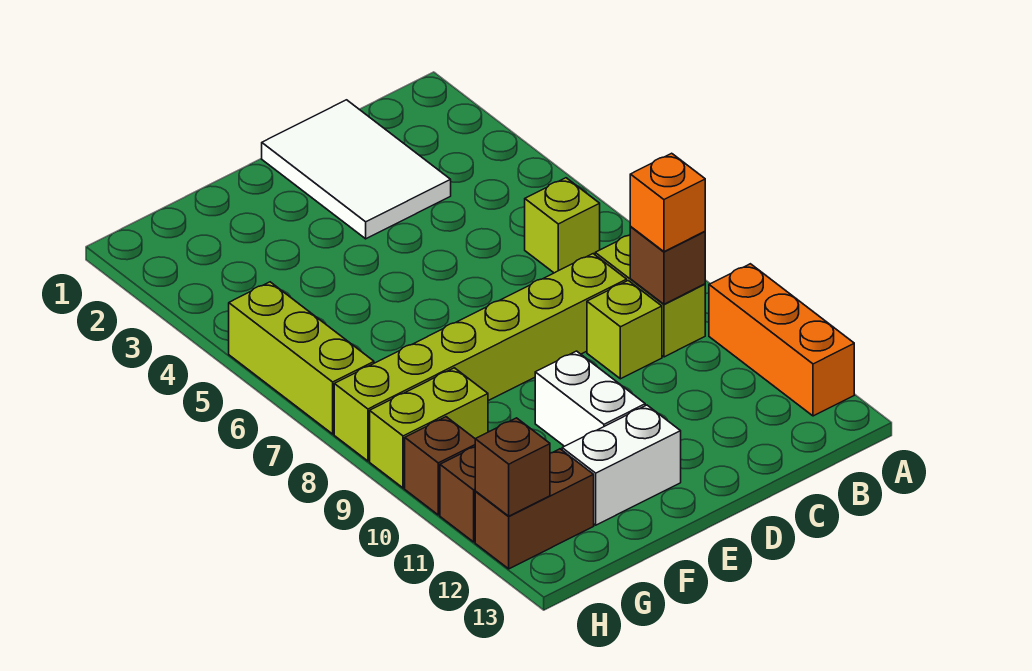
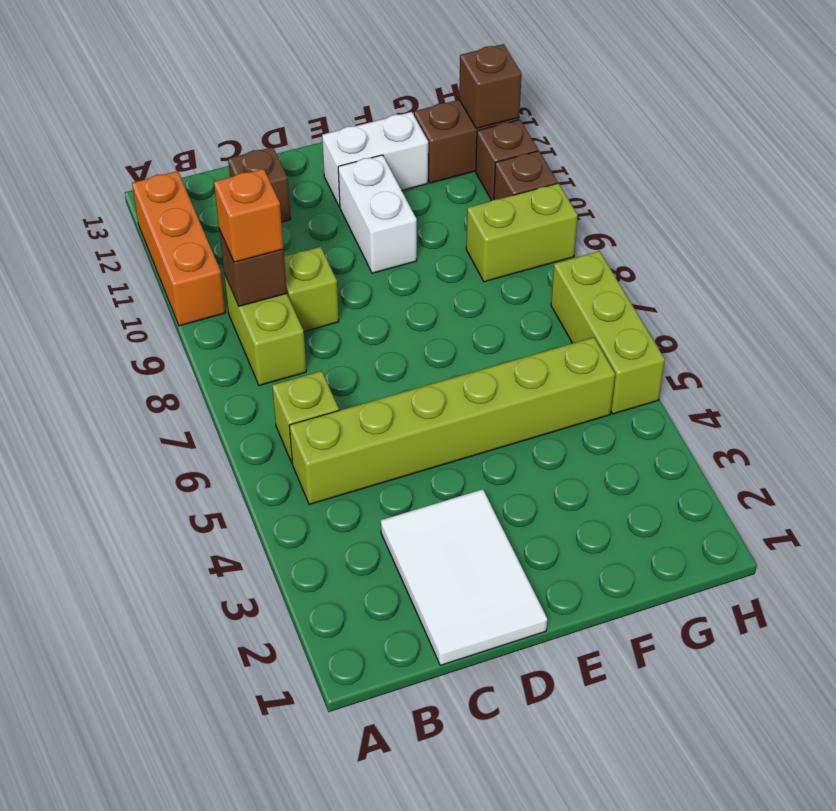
lime brick C8:H8 level 1 -> lime brick B5:G5 level 1
none -> brown brick C12 level 1

